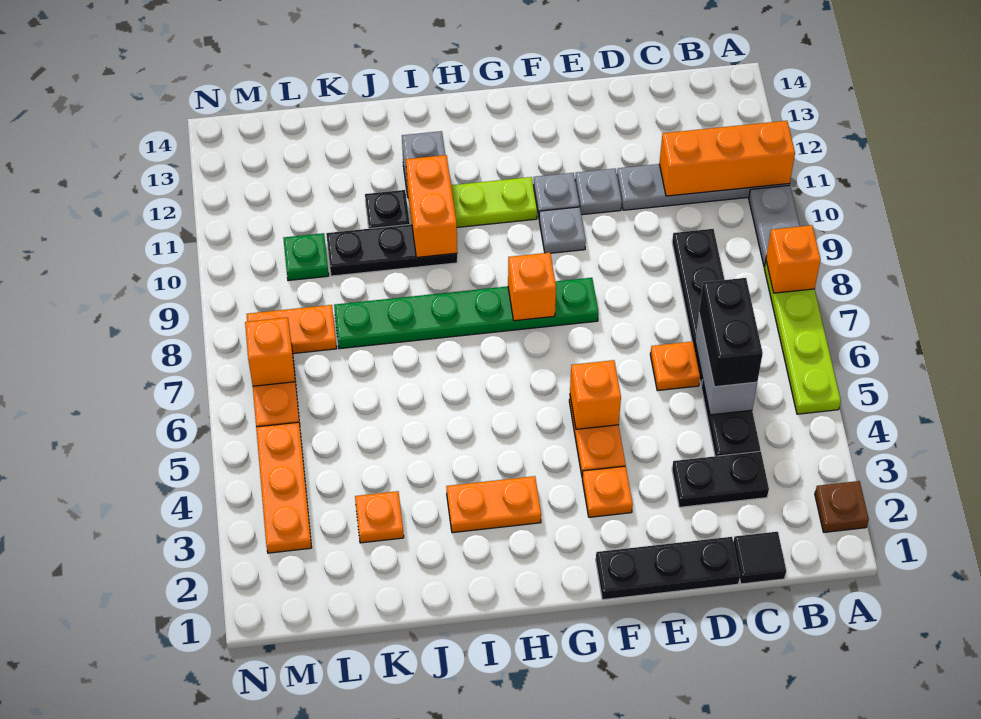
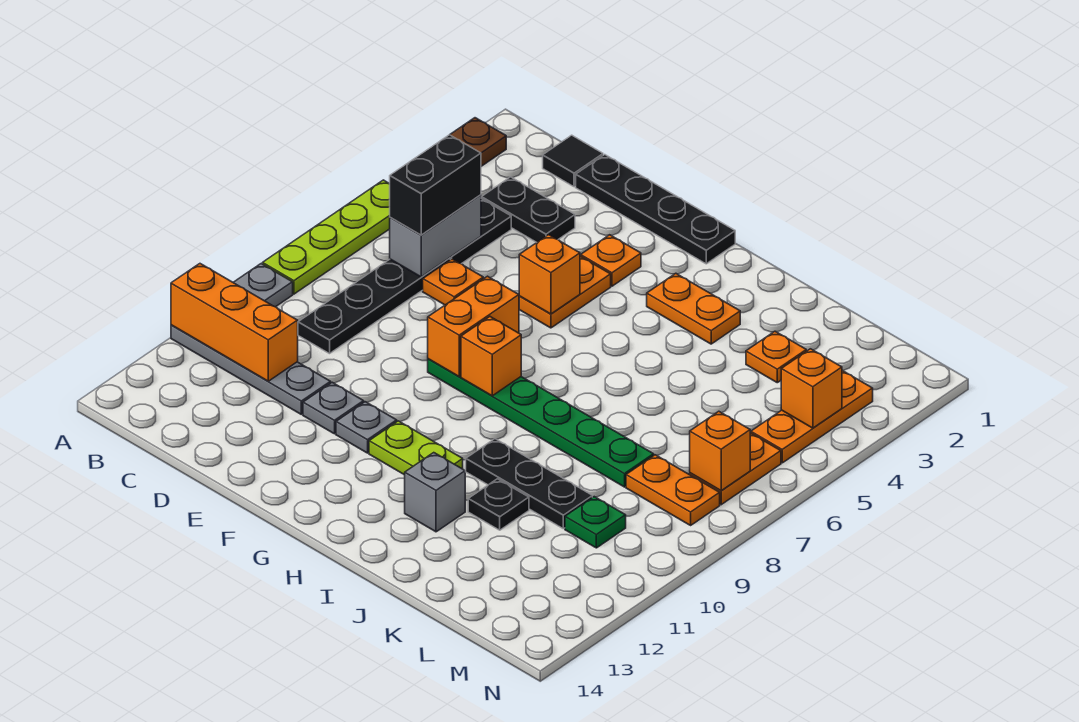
orange brick A8 level 2 -> orange brick M4 level 2
black plate D1:F1 level 1 -> black plate D1:G1 level 1
grey plate F10 level 1 -> none
orange brick I10:I11 level 2 -> orange brick F7:F8 level 2

